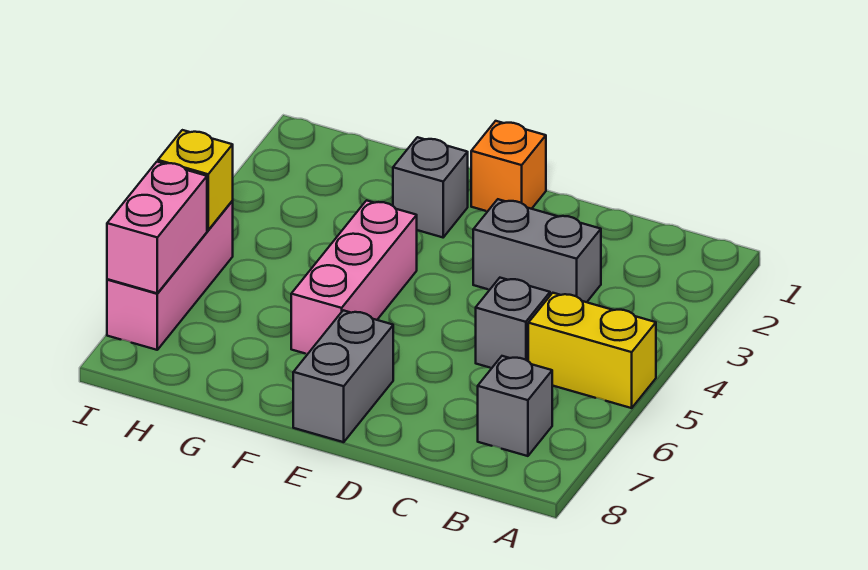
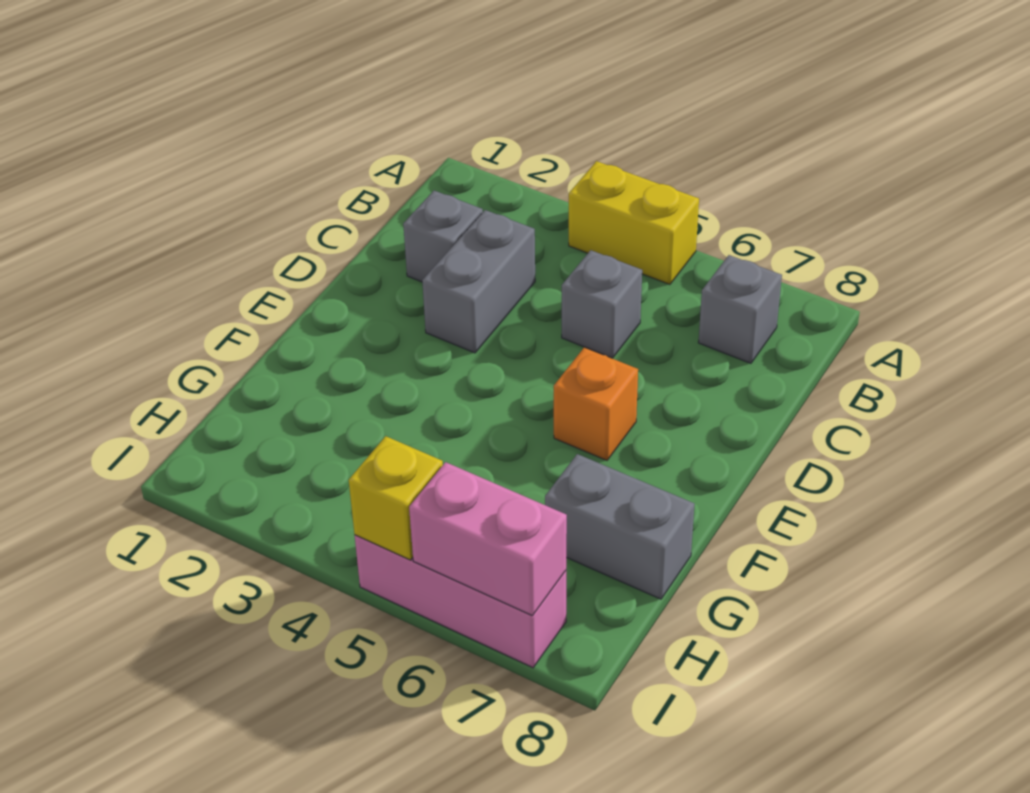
yellow brick A5:B5 level 1 -> yellow brick A4:A5 level 1
orange brick E1 level 1 -> orange brick E6 level 1
grey brick E7:E8 level 1 -> grey brick G7:G8 level 1
grey brick F2 level 1 -> grey brick C2 level 1
pink brick F4:F6 level 1 -> none

